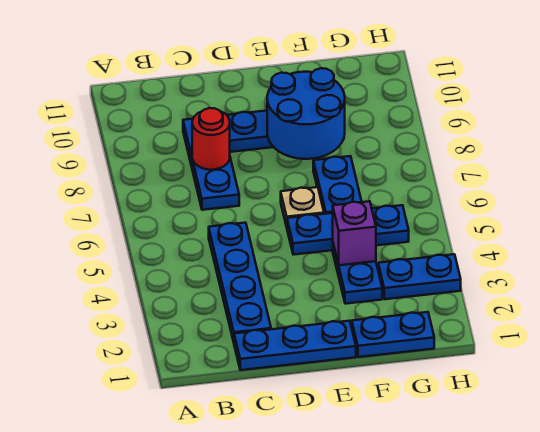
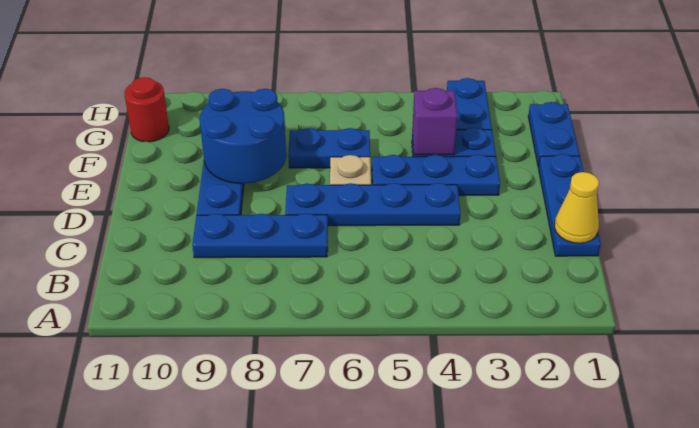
none -> yellow cone C1 level 2
blue plate C2:C5 level 1 -> blue plate D4:D7 level 1
red round brick C8 level 2 -> red round brick G11 level 1
blue plate E5:G5 level 1 -> blue plate E3:E5 level 1

